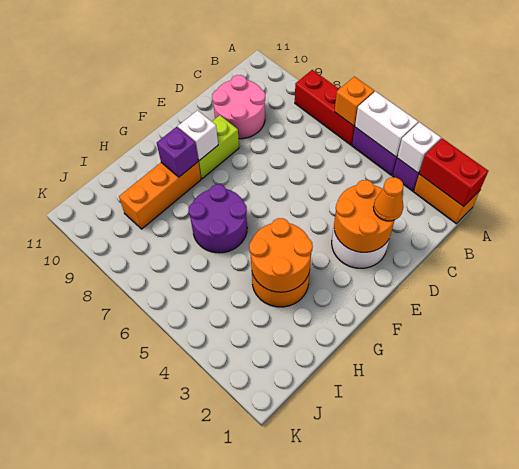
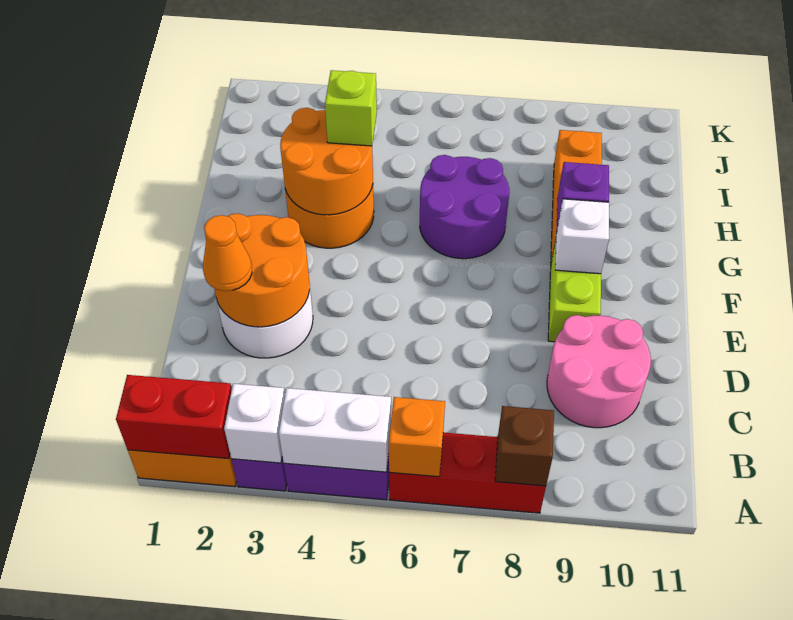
none -> brown brick A8 level 2
none -> lime brick H4 level 3

